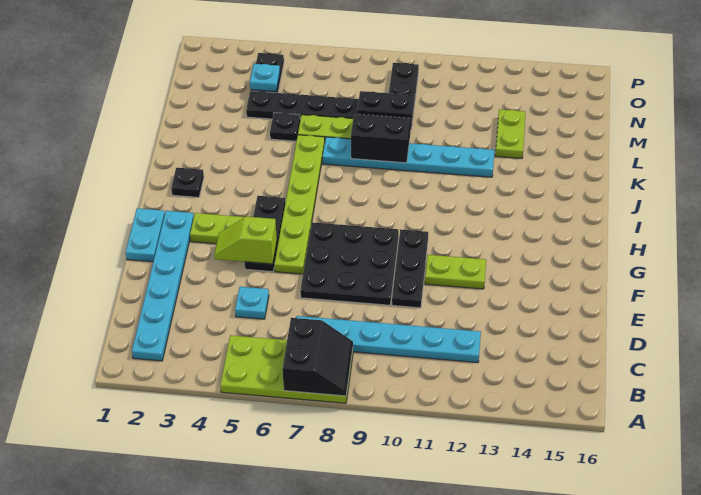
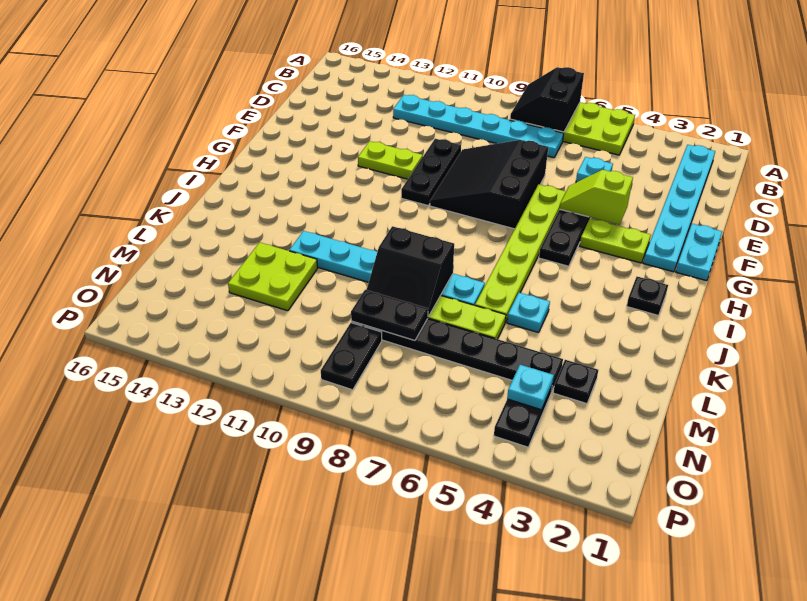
black plate E7:G9 level 1 -> black slope E7:G9 level 1 top 7
lime slope F4:F5 level 2 top 5 -> lime slope F4:F5 level 2 top 4
none -> cyan plate K5 level 1
black plate L5 level 1 -> black plate M3 level 1
lime plate L13:M13 level 1 -> lime plate L12:M13 level 1

